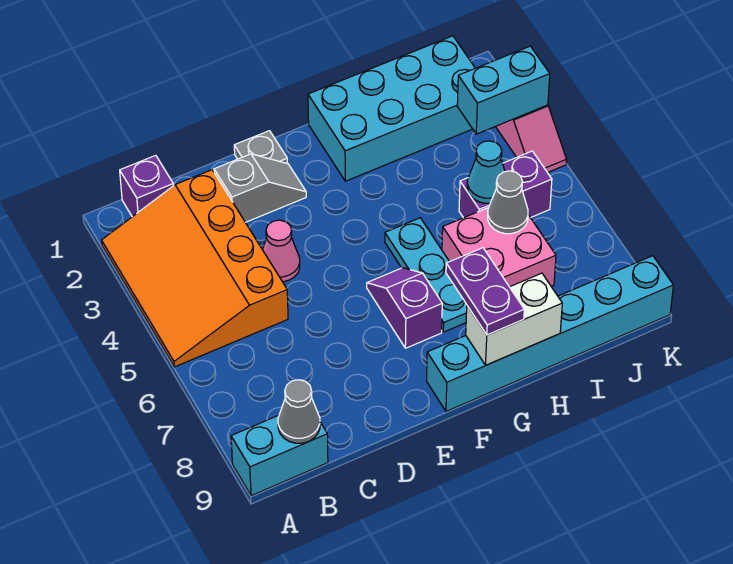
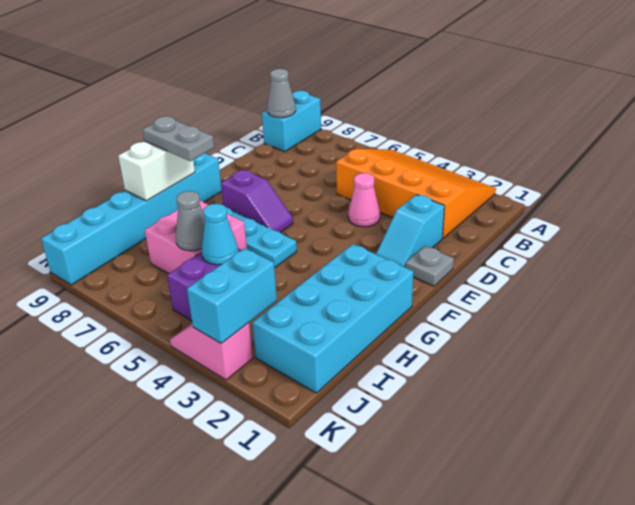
purple brick B1 level 1 -> none
grey slope D2:E2 level 1 top D -> cyan slope D2:E2 level 1 top D
purple plate G8:G9 level 3 -> grey plate G8:G9 level 3

